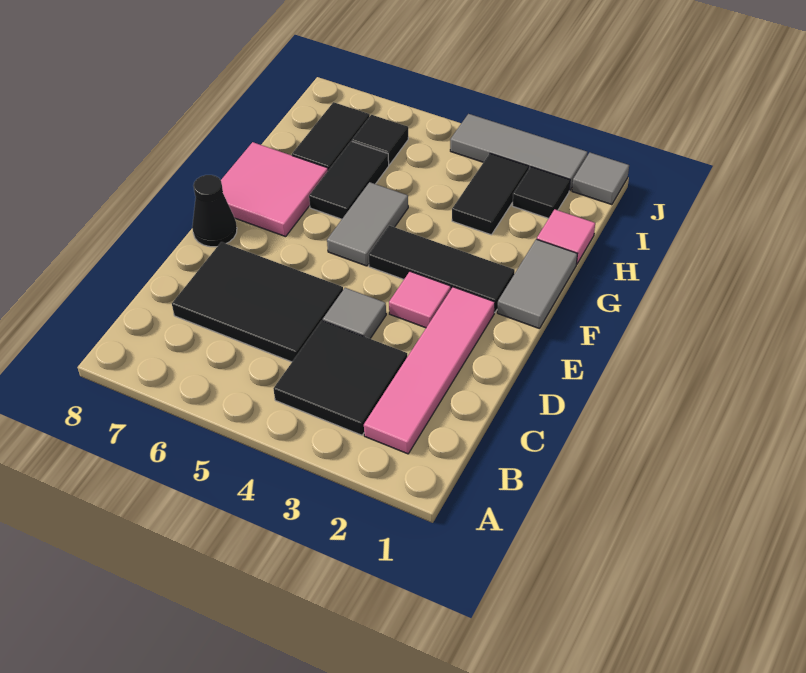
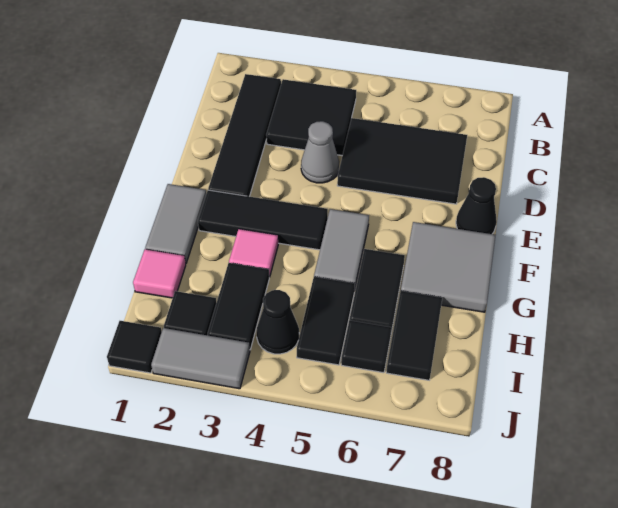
pink tile B2:E2 level 1 -> black tile B2:E2 level 1
grey tile D4 level 1 -> grey cone D4 level 1
pink tile E3 level 1 -> pink tile G3 level 1
pink tile F7:G8 level 1 -> grey tile F7:G8 level 1
none -> black tile H5:I5 level 1
none -> black cone I4 level 1
grey tile J1 level 1 -> black tile J1 level 1
grey tile J2:J4 level 1 -> grey tile J2:J3 level 1

